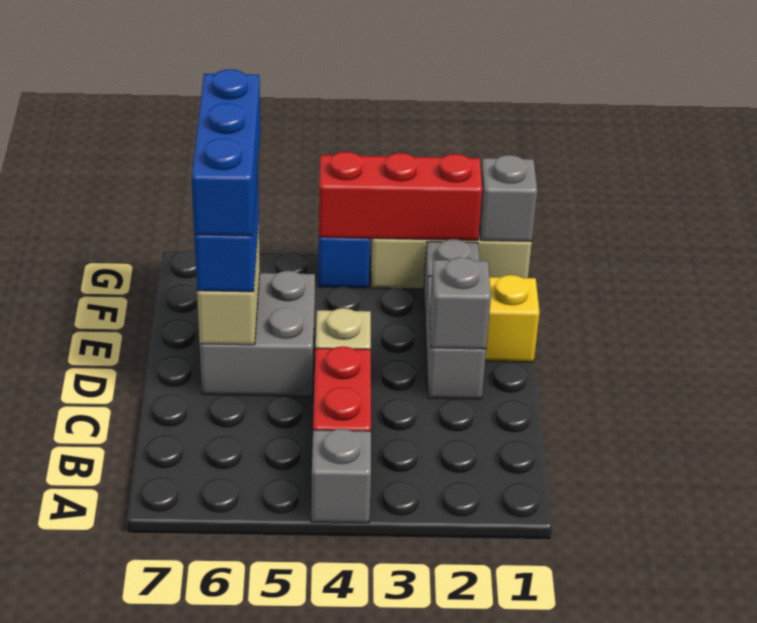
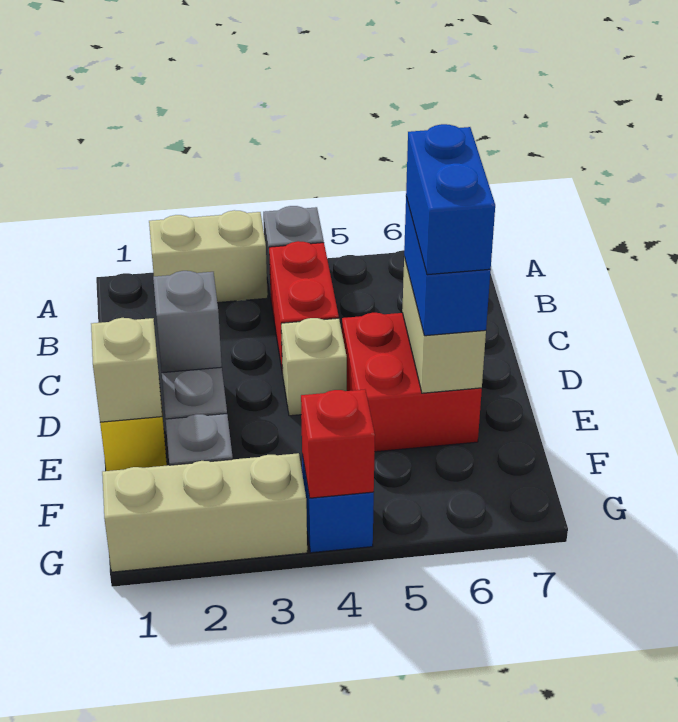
none -> tan brick A2:A3 level 1
grey brick D5:E6 level 1 -> red brick D5:E6 level 1
blue brick D6:F6 level 4 -> blue brick D6:E6 level 4
none -> tan brick E1 level 2
grey brick G1 level 2 -> none
red brick G2:G4 level 2 -> red brick G4 level 2

